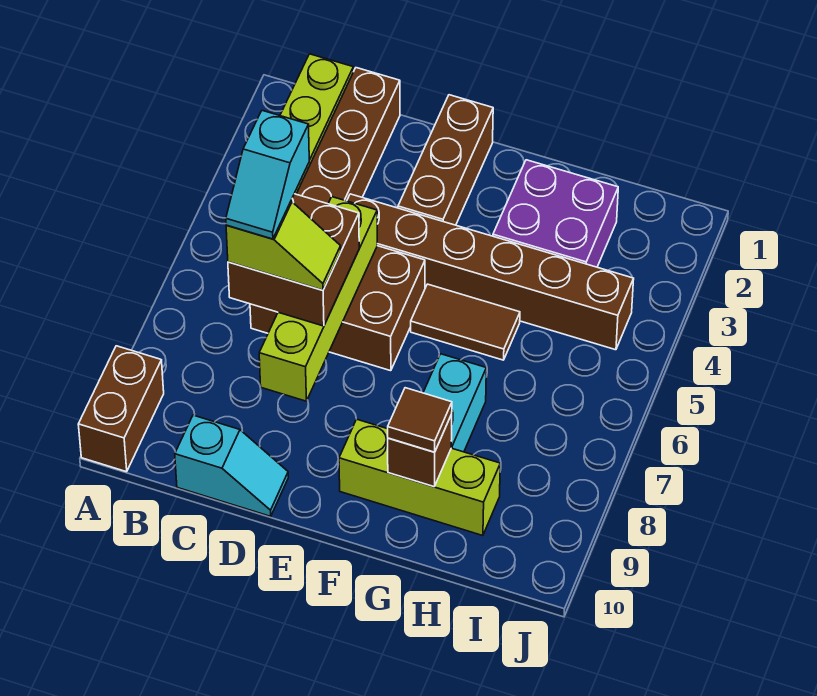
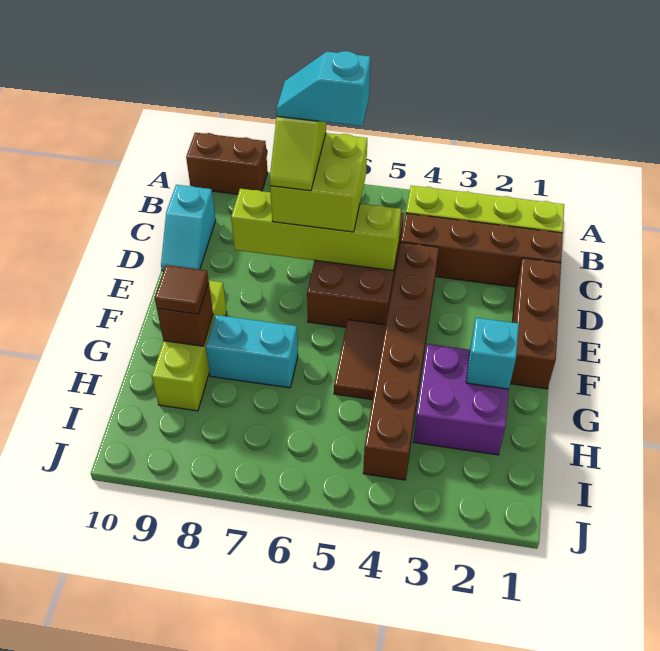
brown brick C6:D7 level 3 -> lime brick C6:D7 level 3
brown brick E1:E3 level 1 -> brown brick D1:F1 level 1
none -> cyan brick G2 level 2

